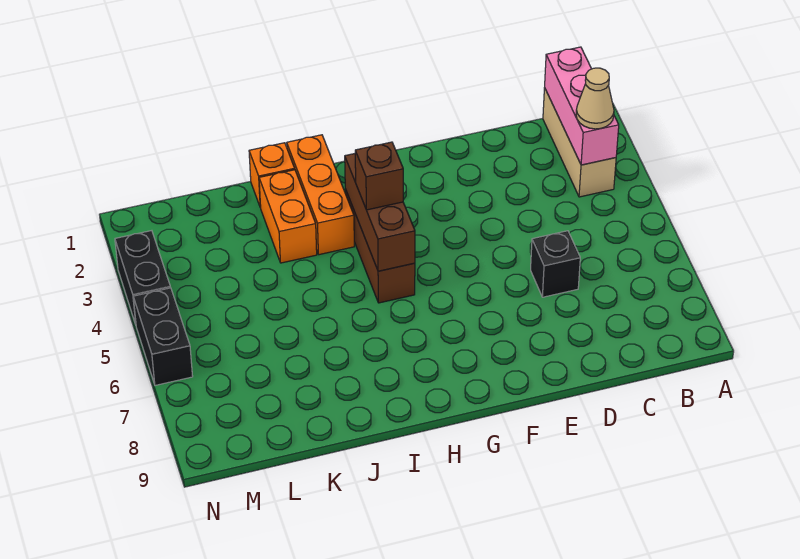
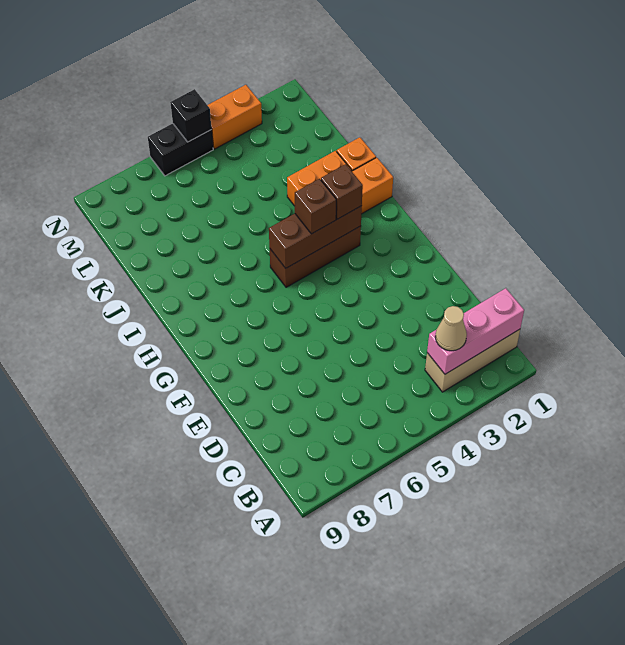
black brick D6 level 1 -> black brick N5 level 2
none -> brown brick H3 level 3
black brick N3:N4 level 1 -> orange brick N3:N4 level 1

